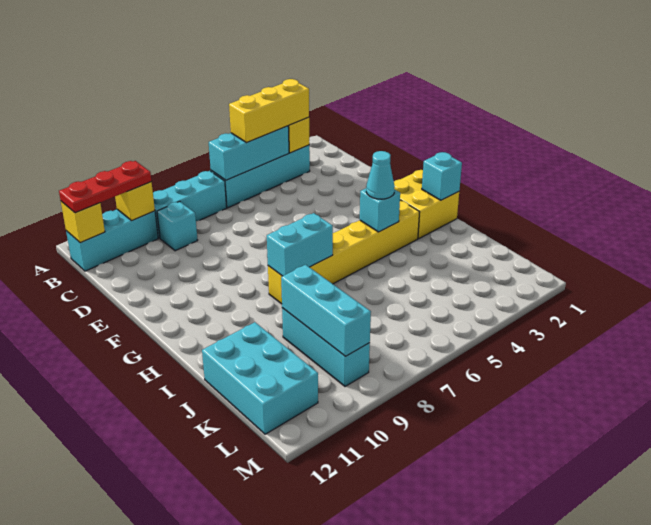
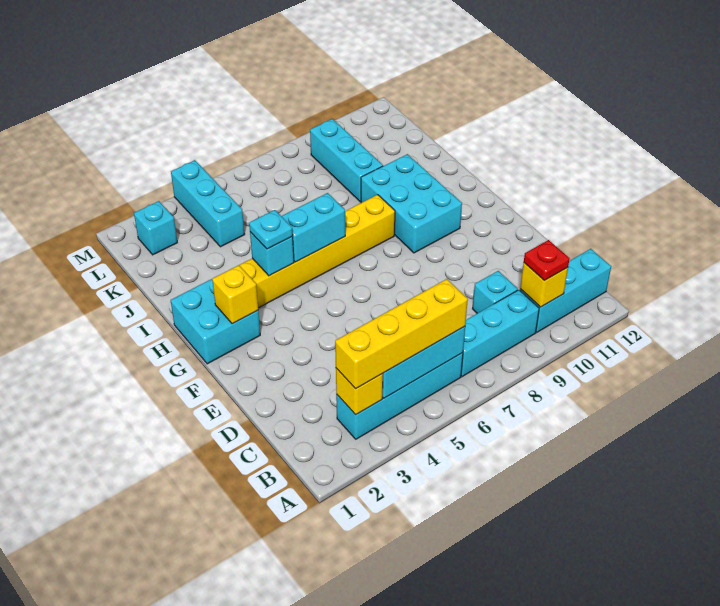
yellow brick B3:B5 level 3 -> yellow brick B3:B6 level 3
red plate B10:B12 level 3 -> red plate B10 level 3
yellow brick B12 level 2 -> yellow brick G2 level 2
yellow brick G1:H2 level 1 -> cyan brick G1:H2 level 1
cyan brick H1 level 2 -> cyan brick L2 level 1
cyan cone H4 level 3 -> cyan plate H4 level 3
cyan brick H7:H8 level 2 -> cyan brick H5:H6 level 2
cyan brick J9:L9 level 2 -> cyan brick K4:M4 level 1
cyan brick J11:L12 level 1 -> cyan brick G9:I10 level 1

